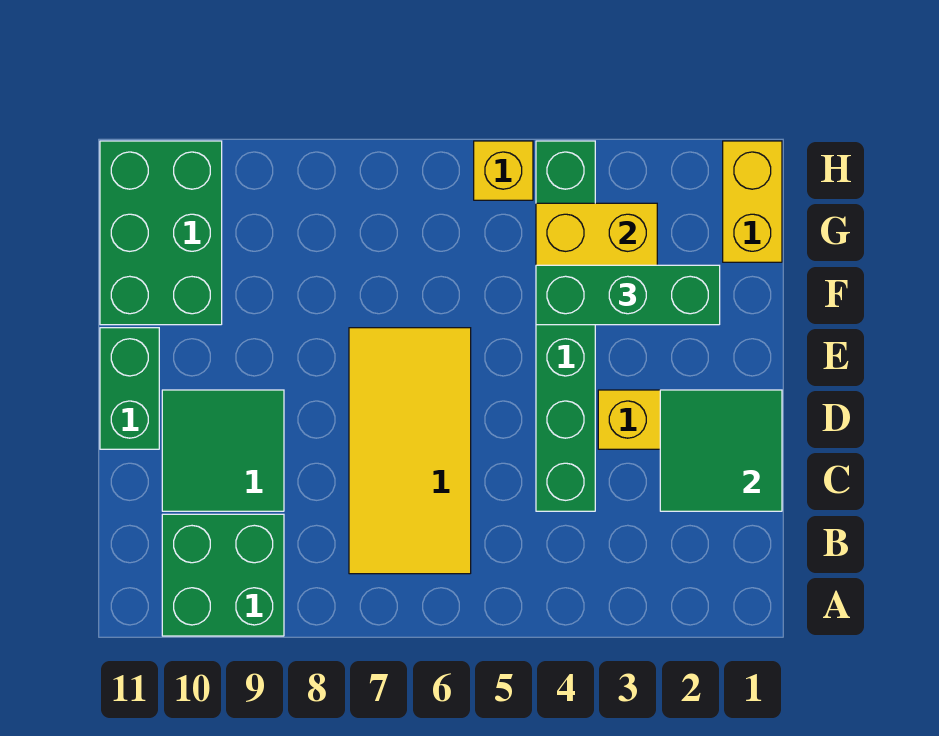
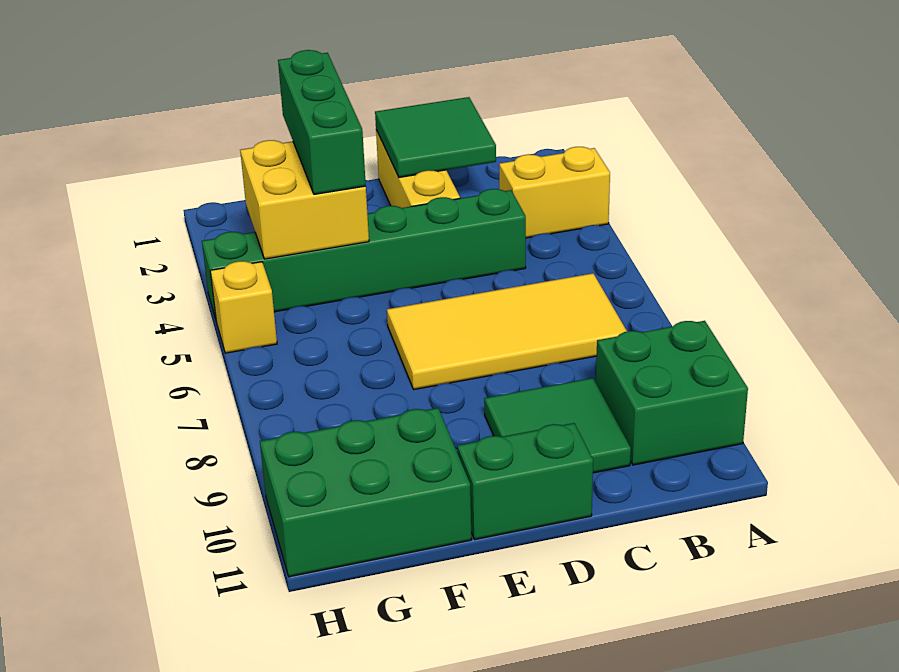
yellow brick G1:H1 level 1 -> yellow brick A3:B3 level 1

